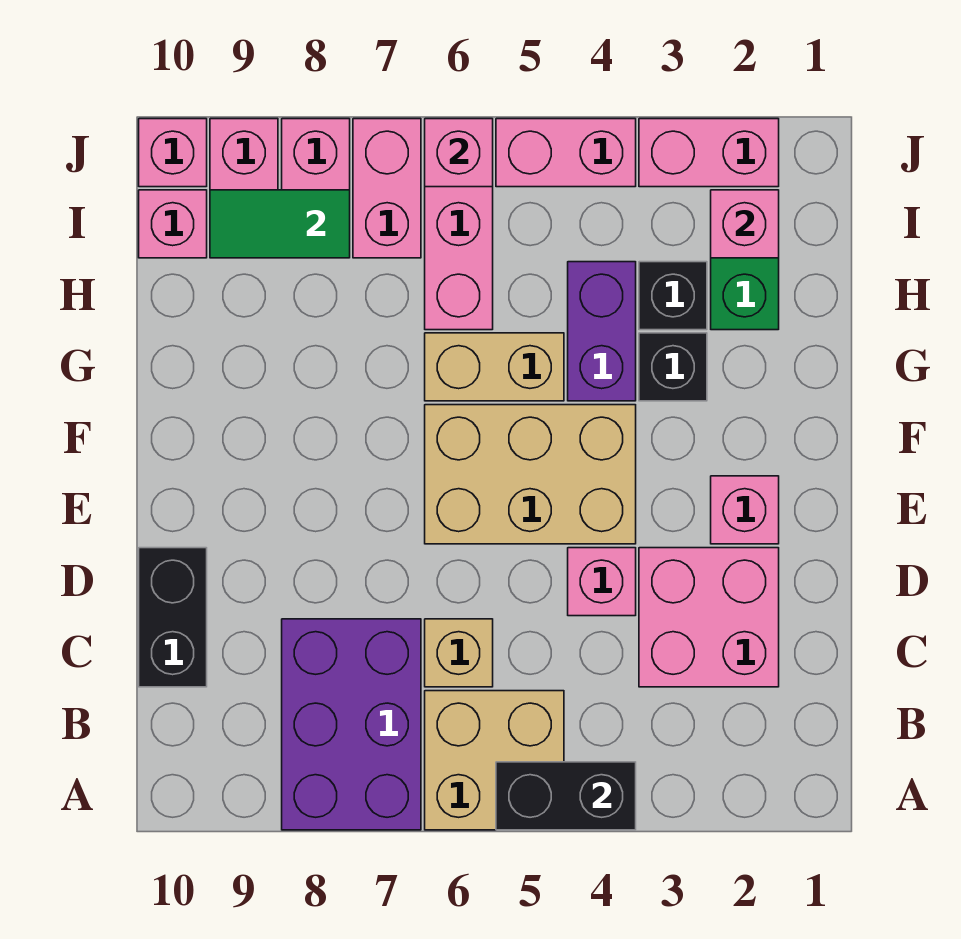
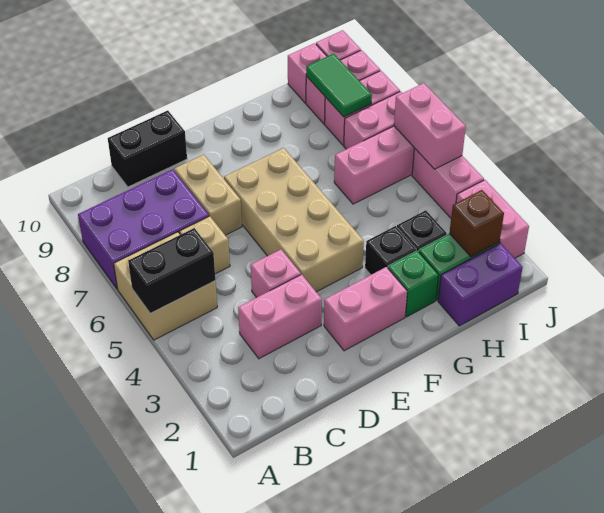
black brick A4:A5 level 2 -> black brick A5:B5 level 2
pink brick C2:D3 level 1 -> pink brick C3:D3 level 1
pink brick E2 level 1 -> pink brick E2:F2 level 1
tan brick E4:F6 level 1 -> tan brick E4:F7 level 1
none -> green brick G2 level 1
purple brick G4:H4 level 1 -> purple brick H1:I1 level 1
tan brick G5:G6 level 1 -> tan brick D7:D8 level 1
pink brick I2 level 2 -> brown brick I2 level 2
pink brick J6 level 2 -> pink brick J5:J6 level 2

